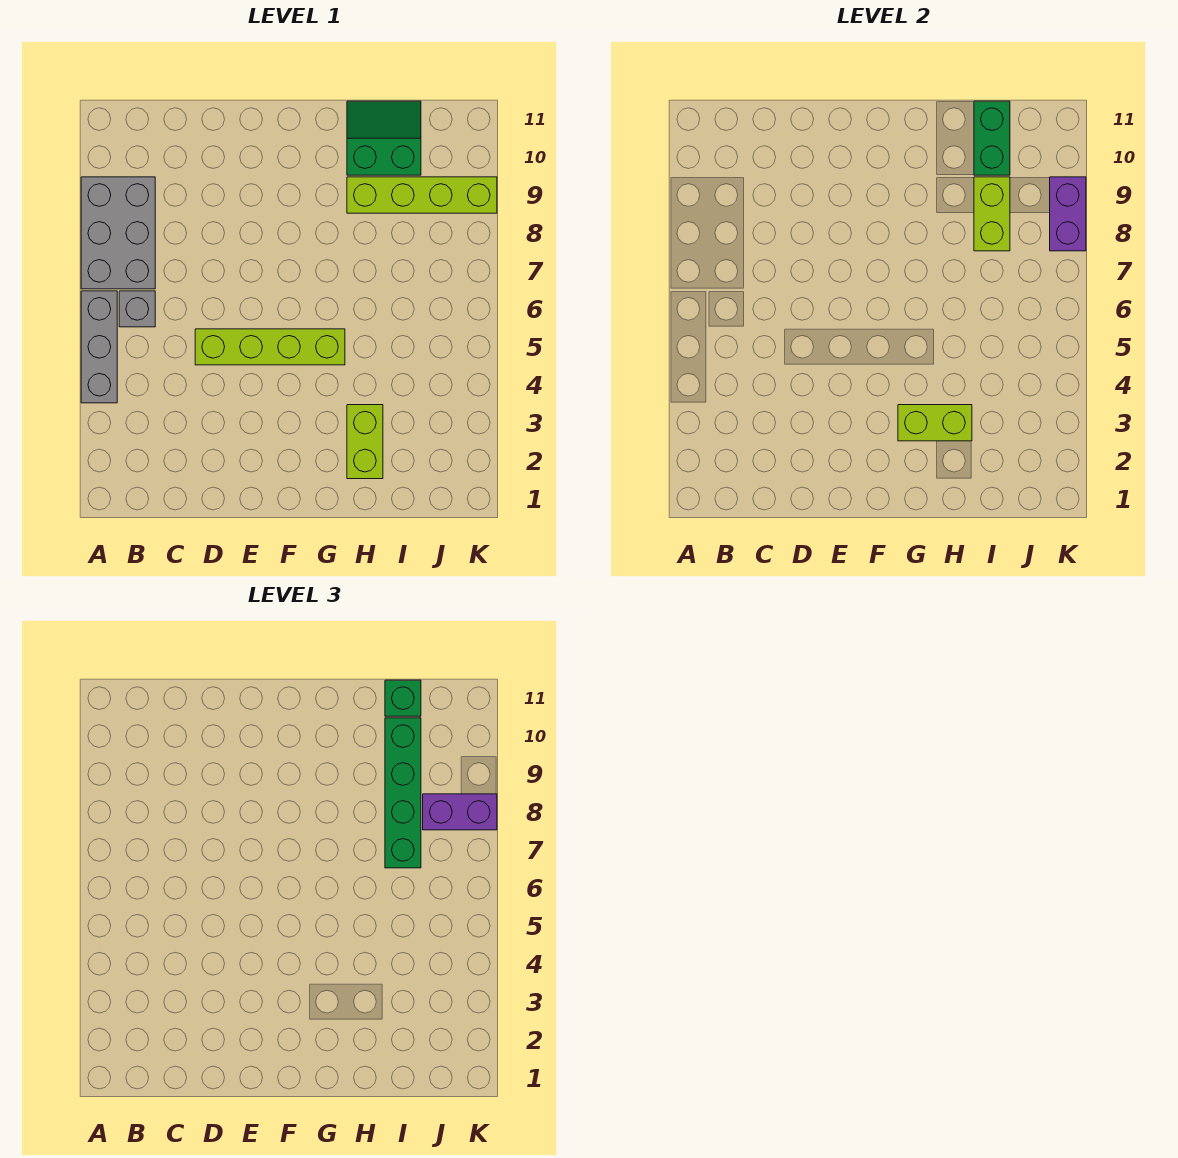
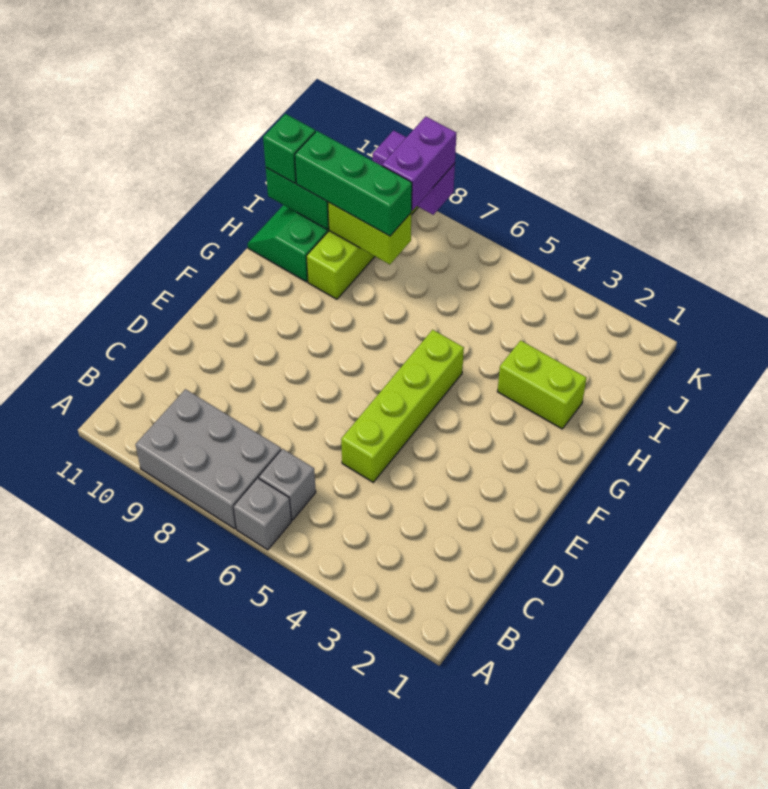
grey brick A4:A6 level 1 -> grey brick A6 level 1
lime brick G3:H3 level 2 -> none
green brick I7:I10 level 3 -> green brick I8:I10 level 3

